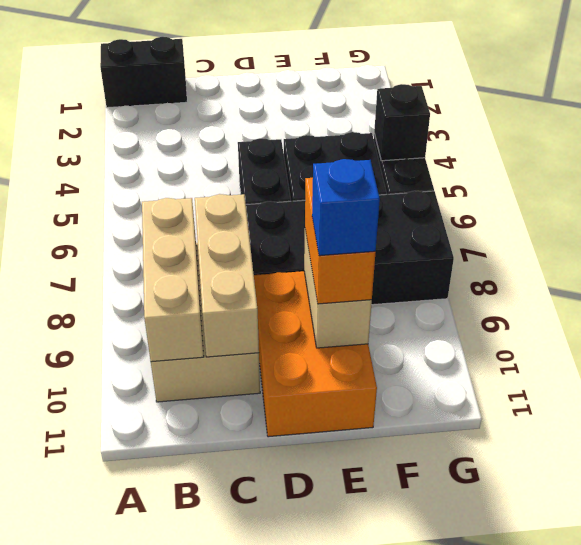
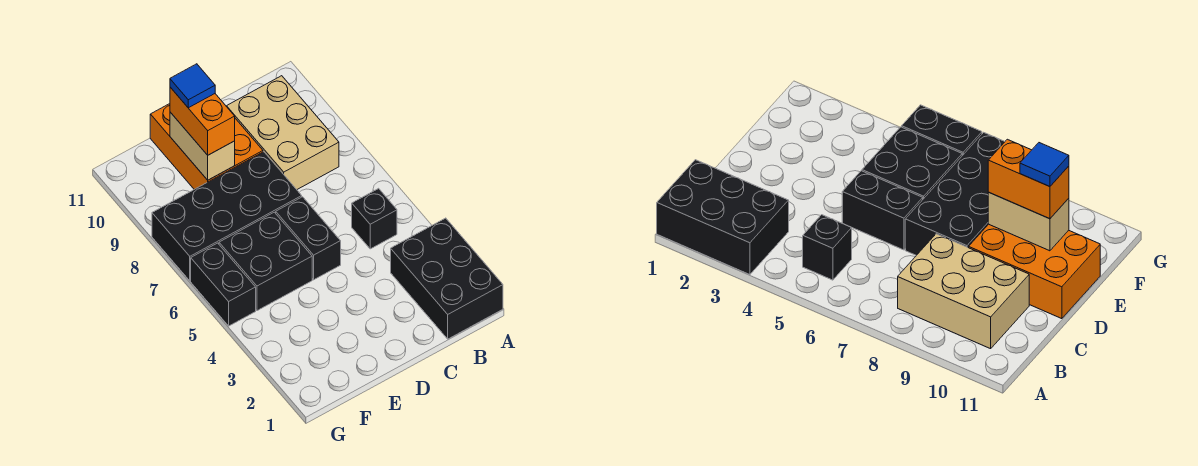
black brick A1:B1 level 1 -> black brick A1:B3 level 1
tan brick B8:B10 level 2 -> none
tan brick C8:C10 level 2 -> none
blue brick E10 level 4 -> blue tile E10 level 4
black brick G5 level 2 -> black brick B5 level 1

